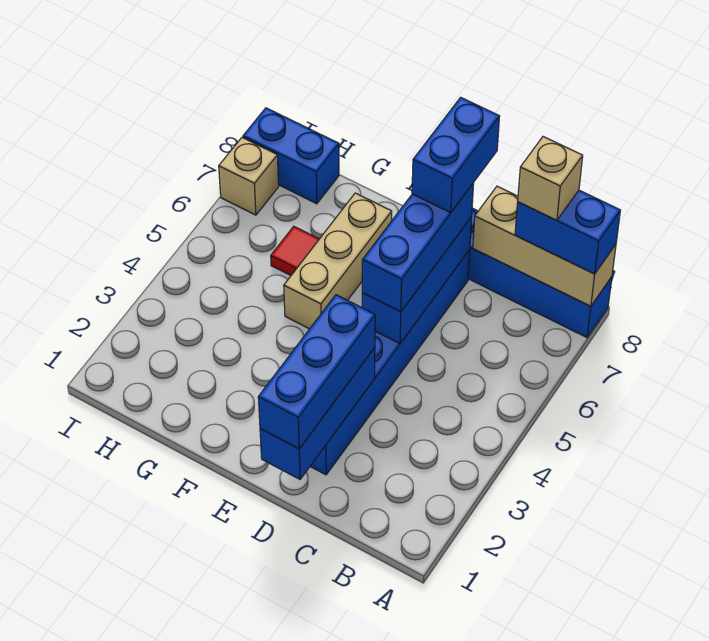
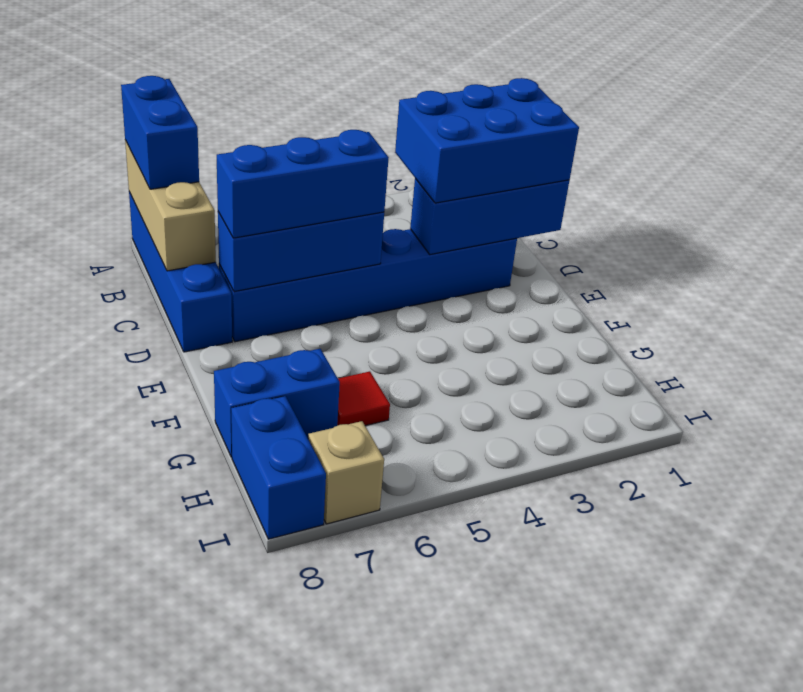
tan brick B8 level 4 -> none
blue brick D1:D3 level 3 -> blue brick C1:D3 level 3
blue brick D7:D8 level 4 -> blue brick G7:G8 level 1
tan brick F5:F7 level 1 -> none

